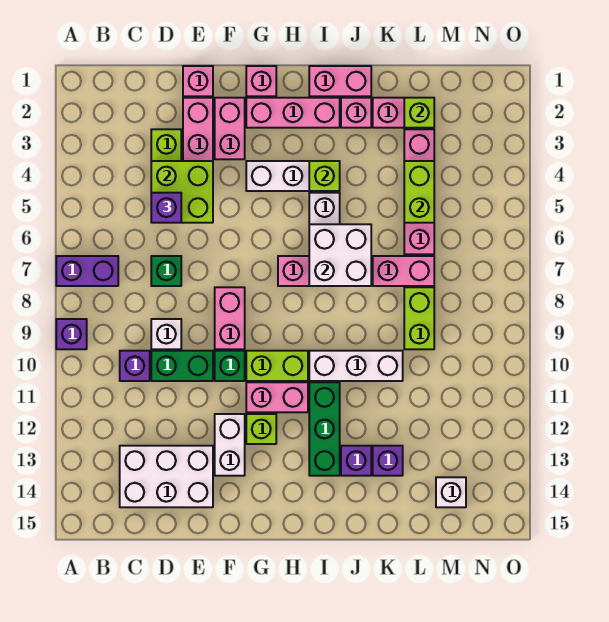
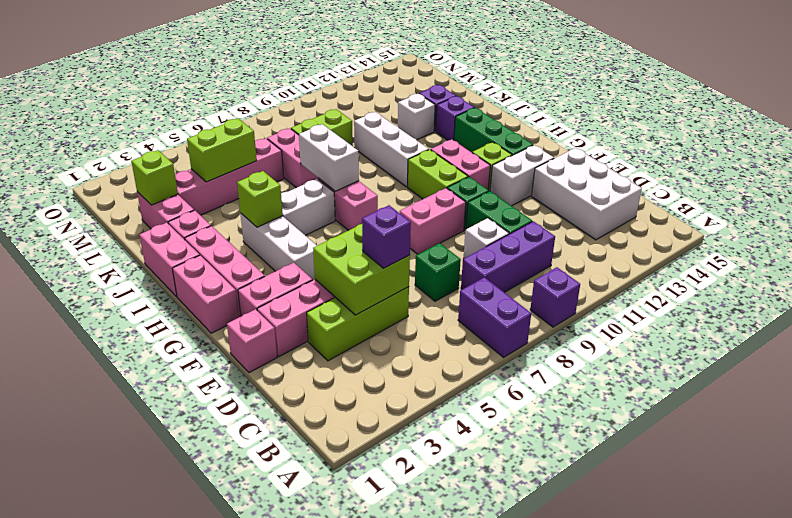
purple brick C10 level 1 -> purple brick C8:C10 level 1
pink brick G1 level 1 -> pink brick G1:H1 level 1
white brick I6:J7 level 2 -> white brick I7:J7 level 2
green brick I11:I13 level 1 -> green brick G13:I13 level 1
white brick M14 level 1 -> white brick K12 level 1

